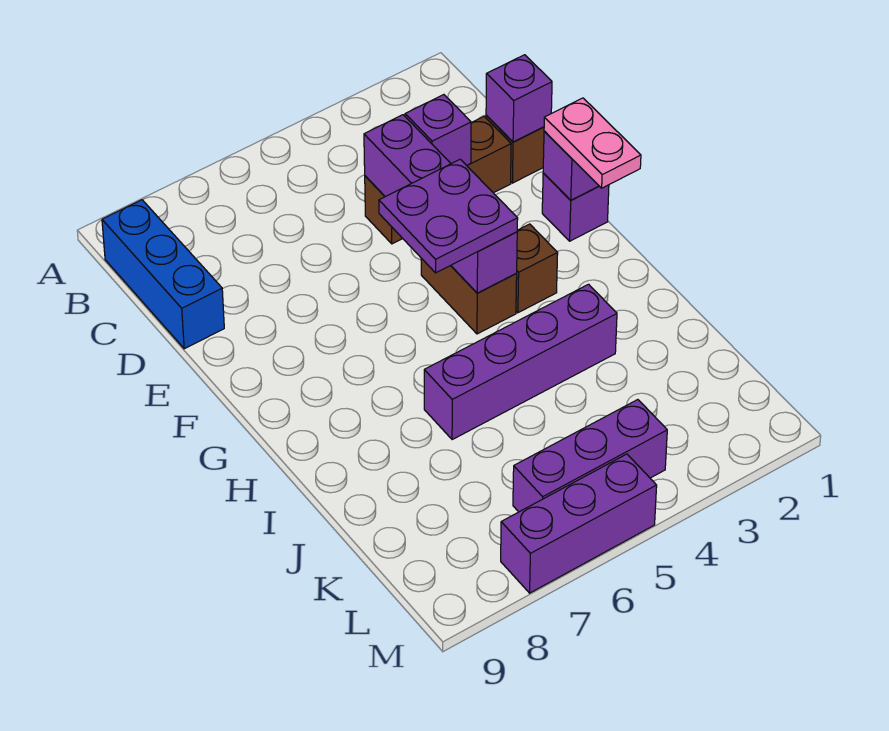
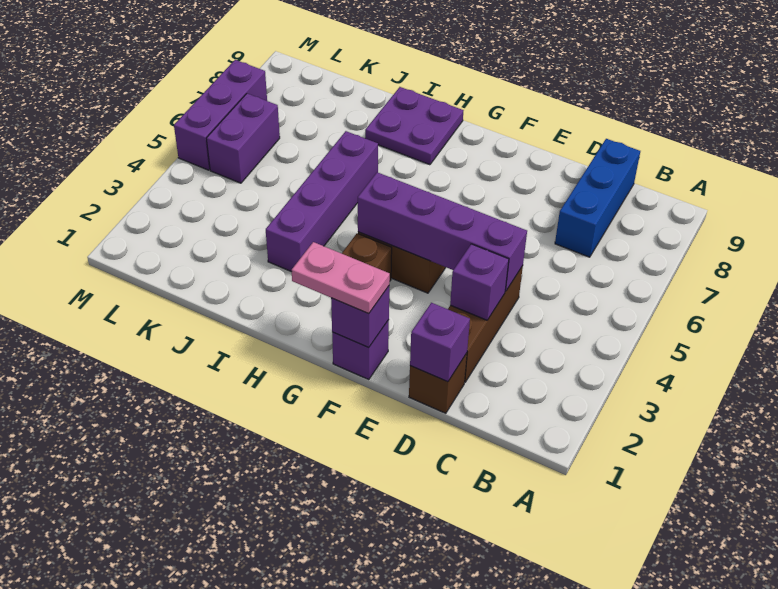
blue brick B9:D9 level 1 -> blue brick C7:C9 level 1
purple plate F4:G5 level 3 -> purple plate H8:I9 level 1
purple brick L4:L6 level 1 -> purple brick L5:L6 level 1

